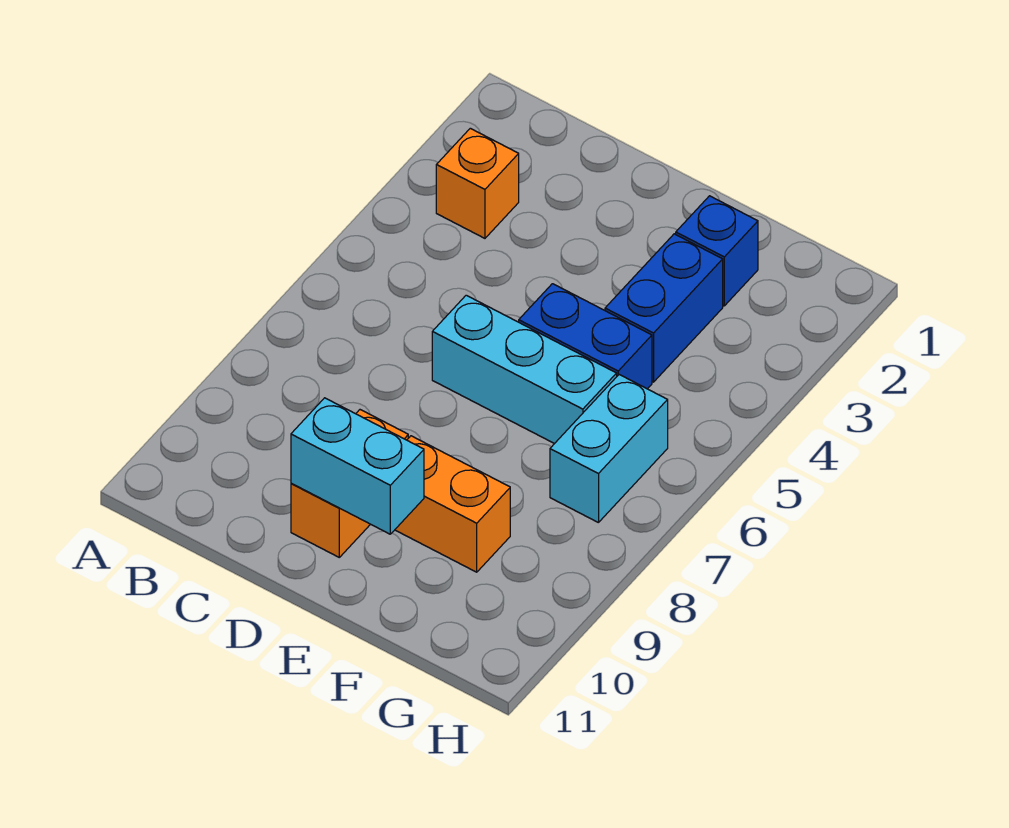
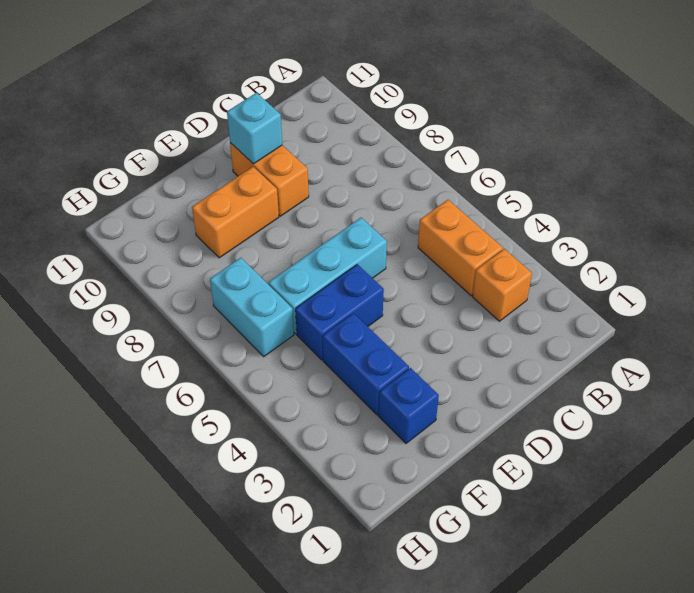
none -> orange brick B4:B5 level 1
cyan brick D10:E10 level 2 -> cyan brick D10 level 2

